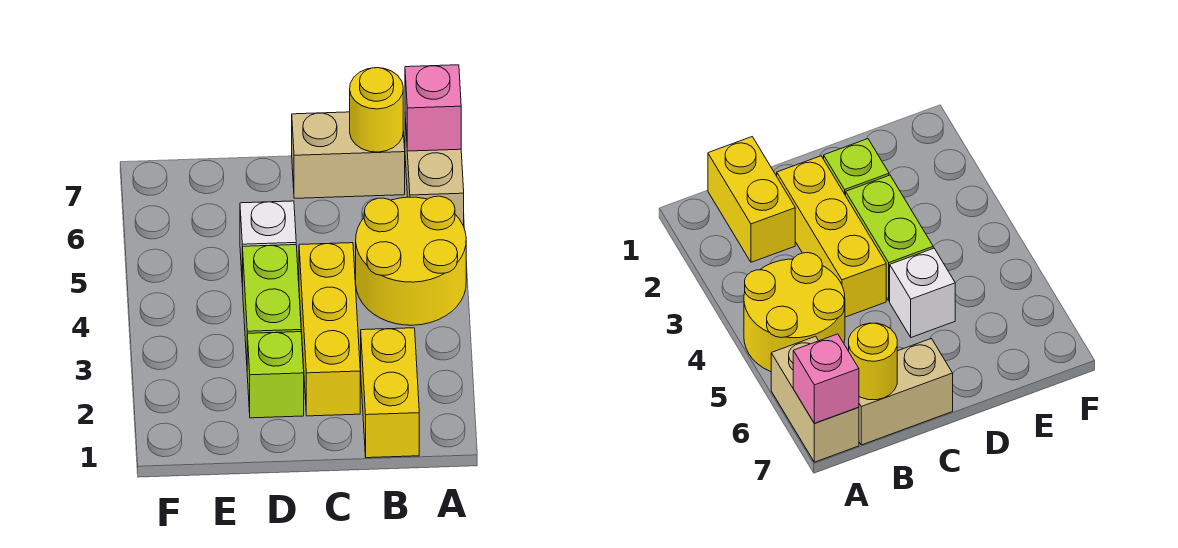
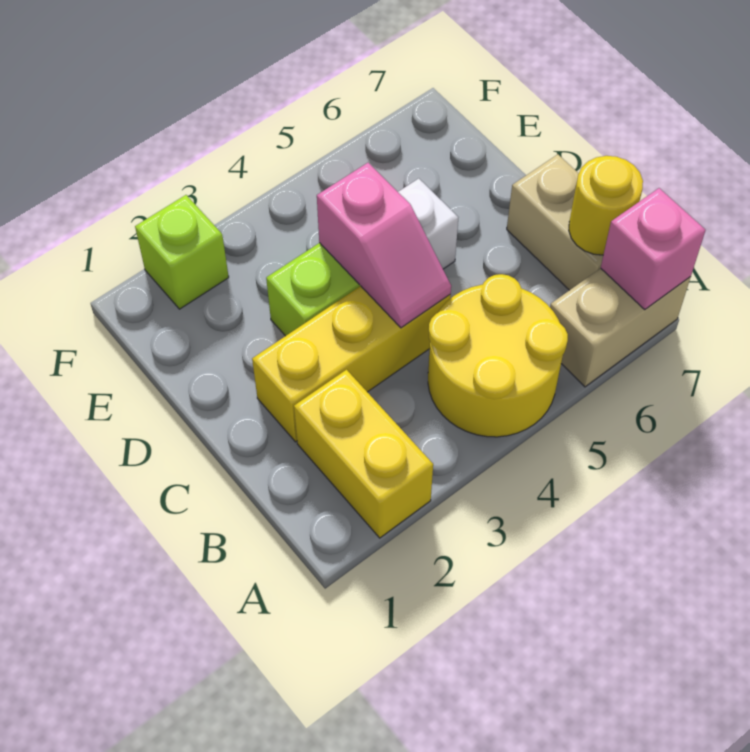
yellow brick B1:B2 level 1 -> yellow brick A2:B2 level 1
none -> pink slope C4:D4 level 2 top D
lime brick D2 level 1 -> lime brick F2 level 1

